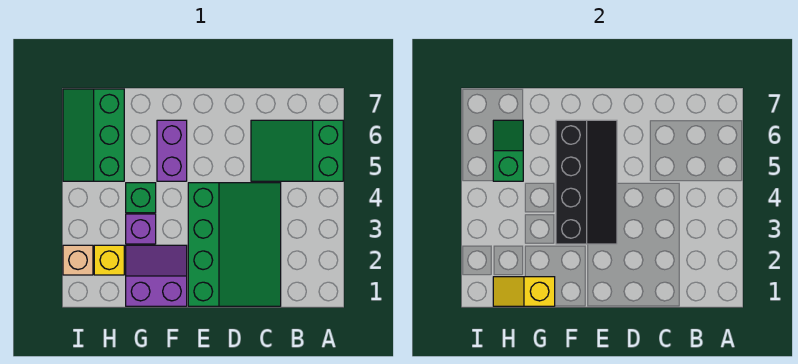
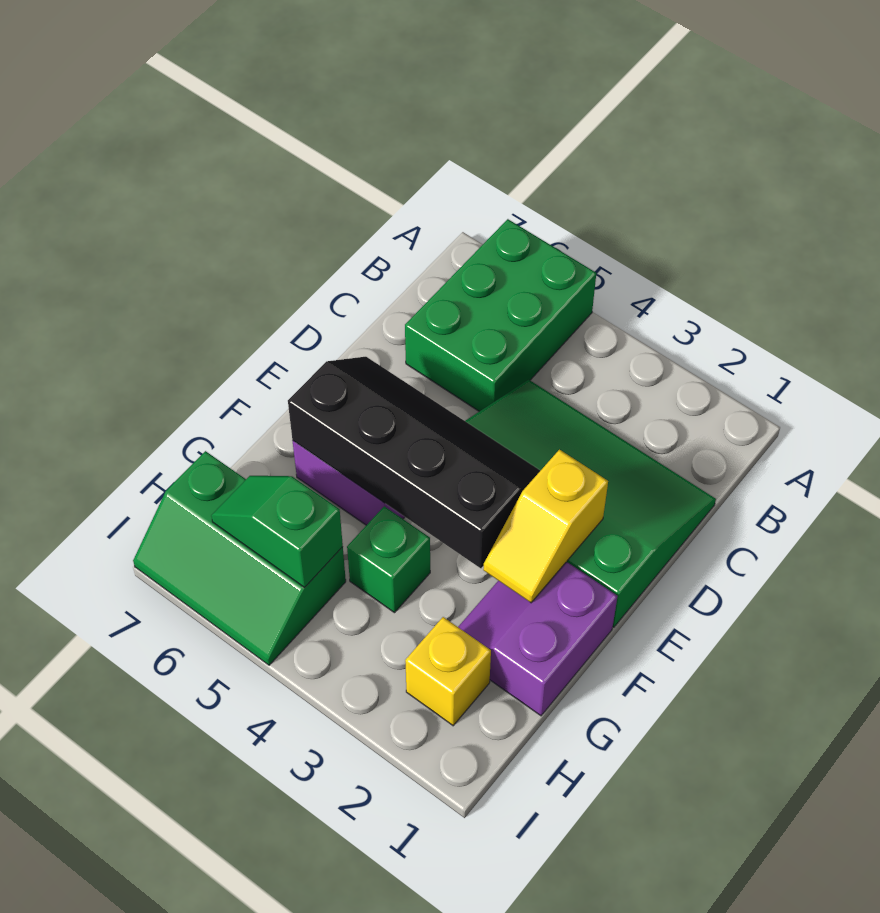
green slope A5:C6 level 1 top A -> green brick A5:C6 level 1
yellow slope G1:H1 level 2 top G -> yellow slope E2:F2 level 2 top E
purple brick G3 level 1 -> none
tan brick I2 level 1 -> none

